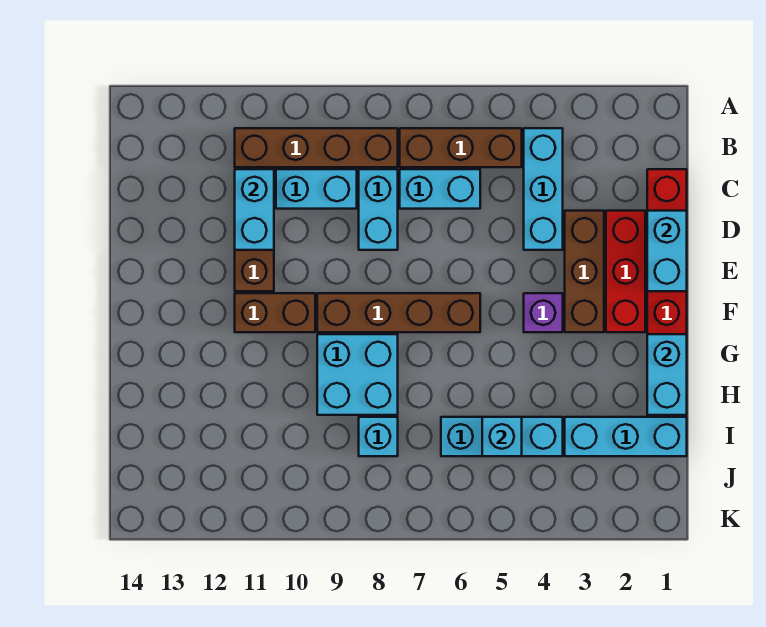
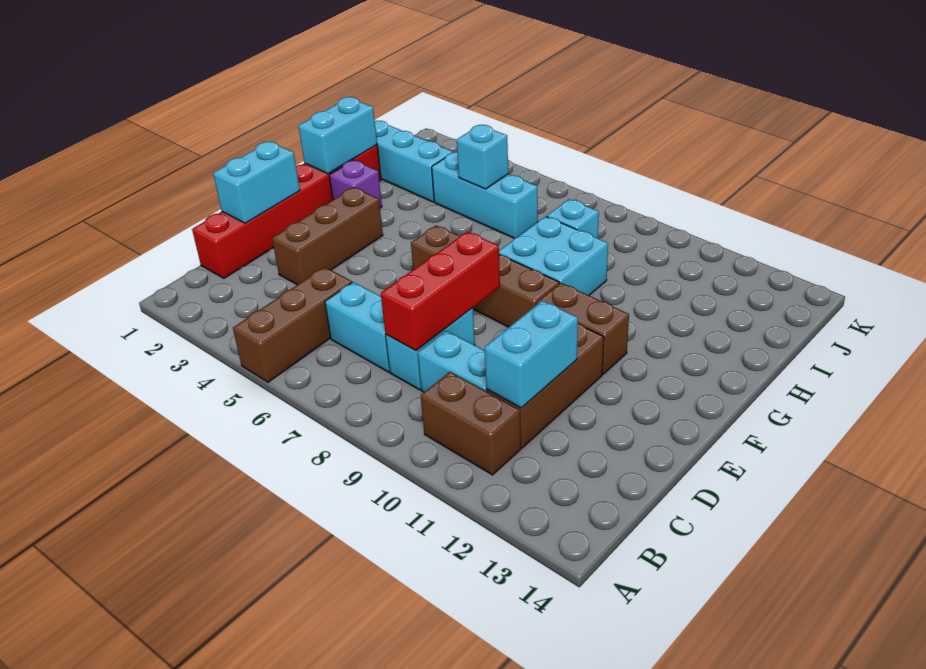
cyan brick B4:D4 level 1 -> none
brown brick B5:B7 level 1 -> brown brick A5:C5 level 1
brown brick B8:B11 level 1 -> brown brick B10:B11 level 1
red brick D2:F2 level 1 -> red brick C8:E8 level 2
purple brick F4 level 1 -> purple brick G2 level 1

